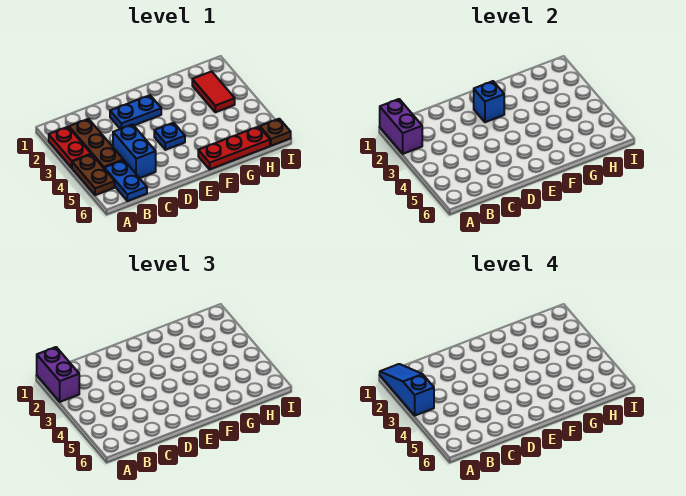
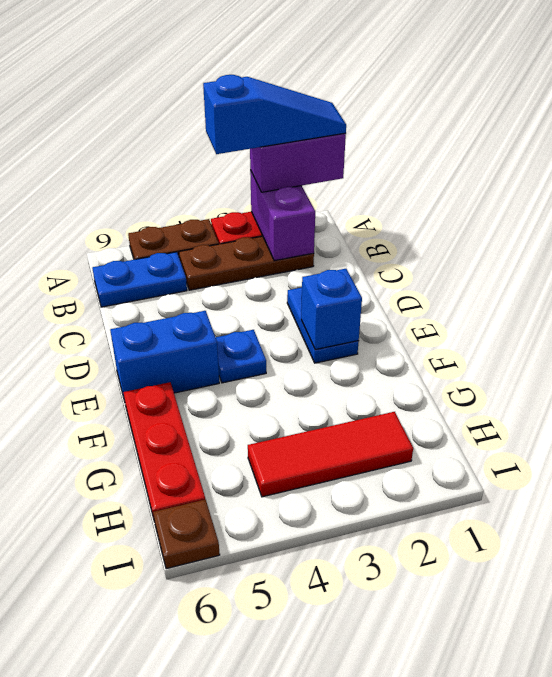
purple brick A1:A2 level 2 -> purple brick A2:B2 level 2
blue brick C4:C5 level 1 -> blue brick E5:E6 level 1
red tile H2:H3 level 1 -> red tile H2:H4 level 1

